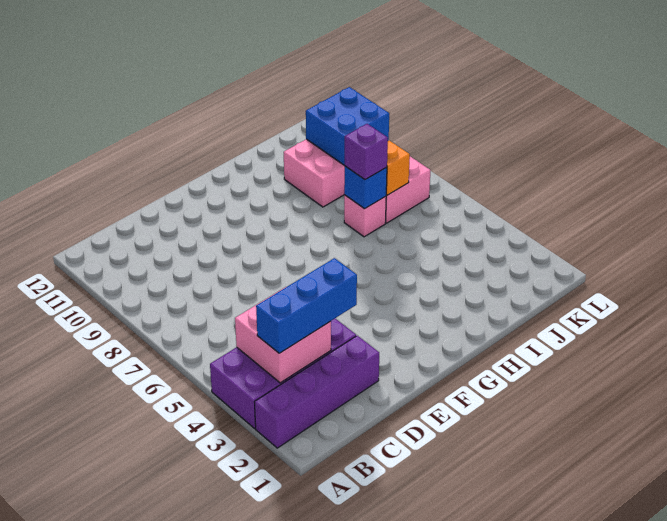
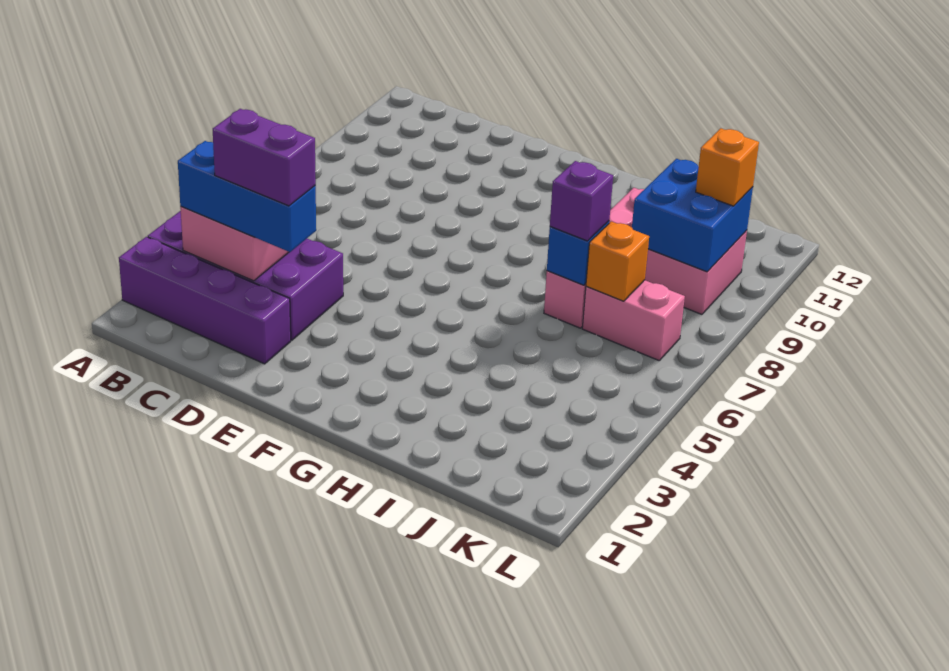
none -> purple brick C3:D3 level 4
none -> orange brick K10 level 3

